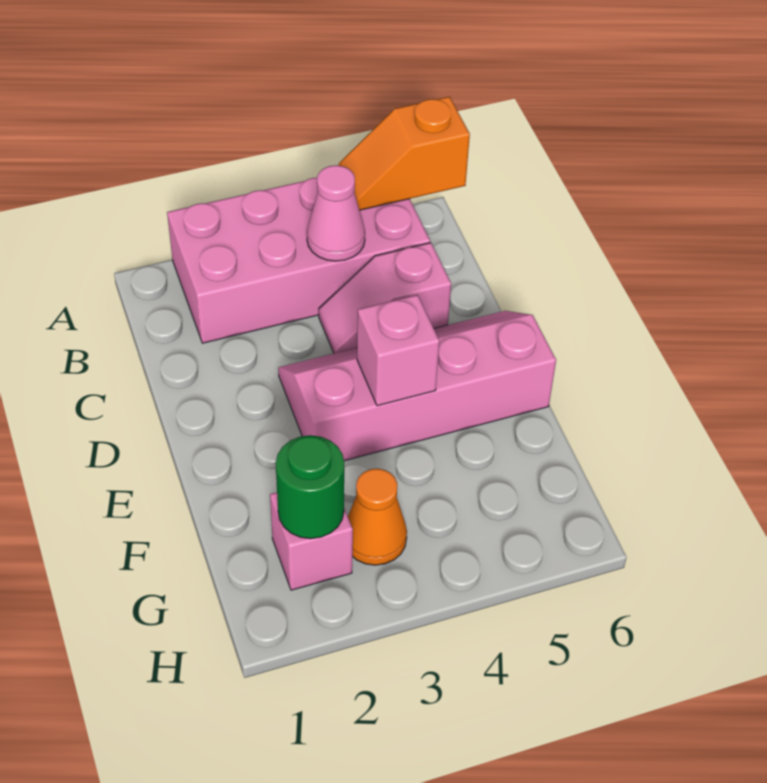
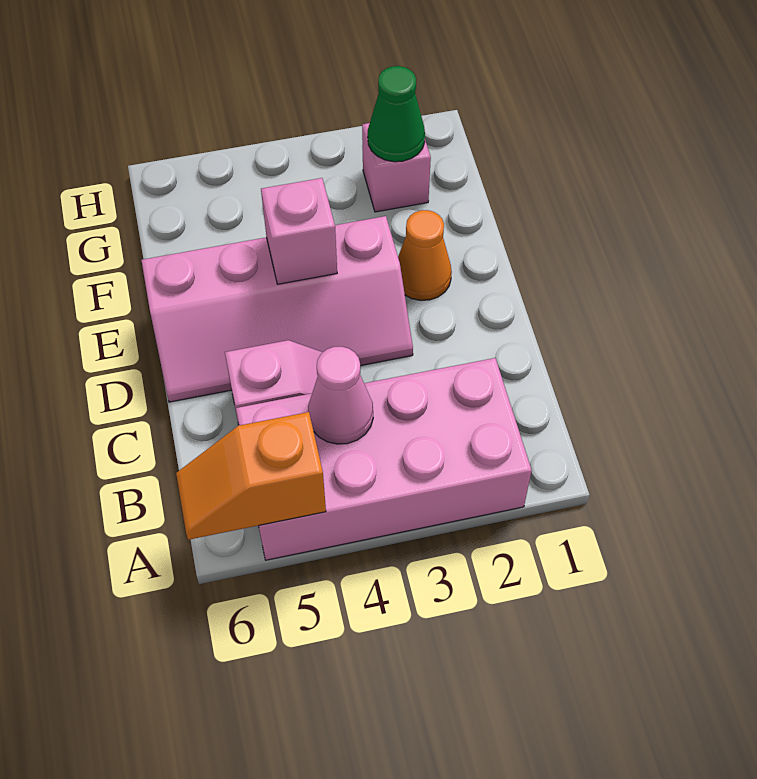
orange slope A5:A6 level 2 top 6 -> orange slope A5:A6 level 2 top 5
green round brick G2 level 2 -> green cone G2 level 2
orange cone G3 level 1 -> orange cone E2 level 1

